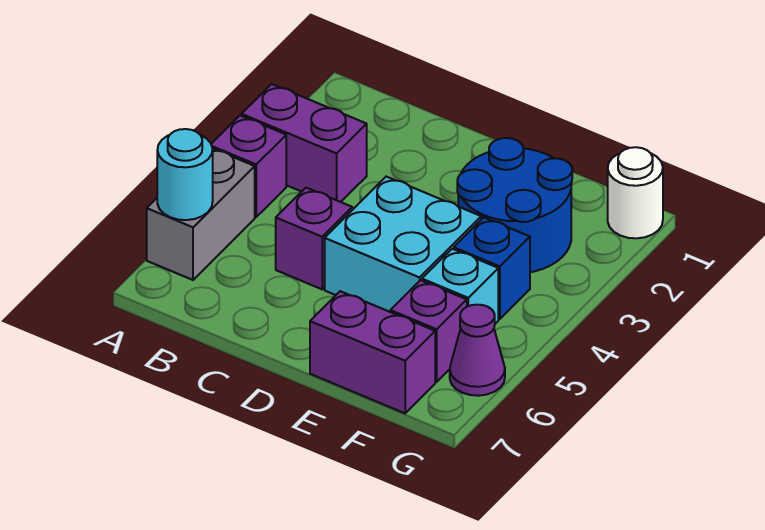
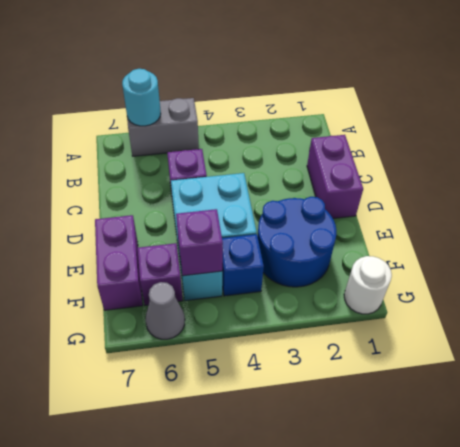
purple brick A3:B3 level 1 -> purple brick C1:D1 level 1
purple brick A4 level 1 -> purple brick F5 level 2
purple cone G6 level 1 -> grey cone G6 level 1

